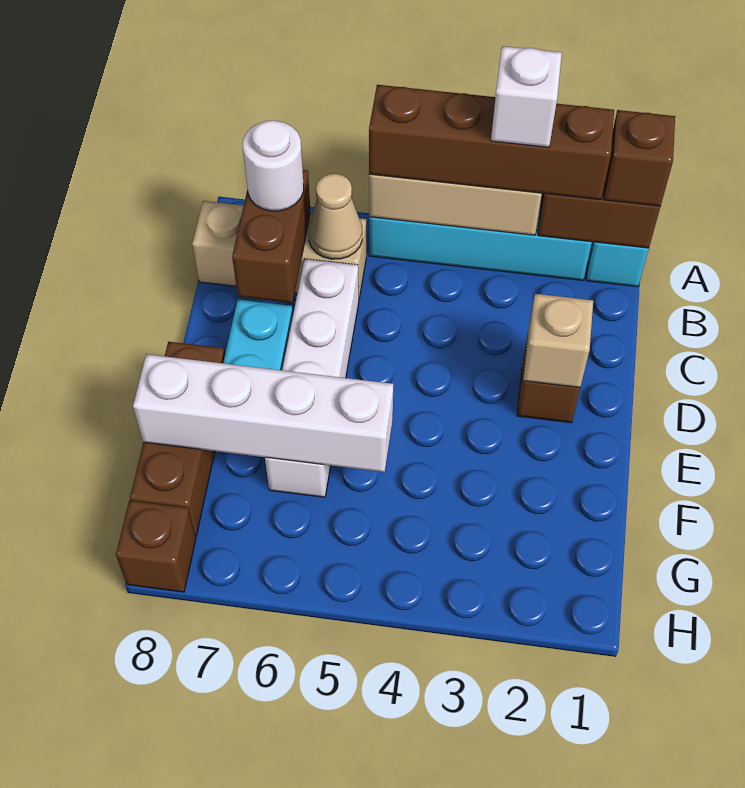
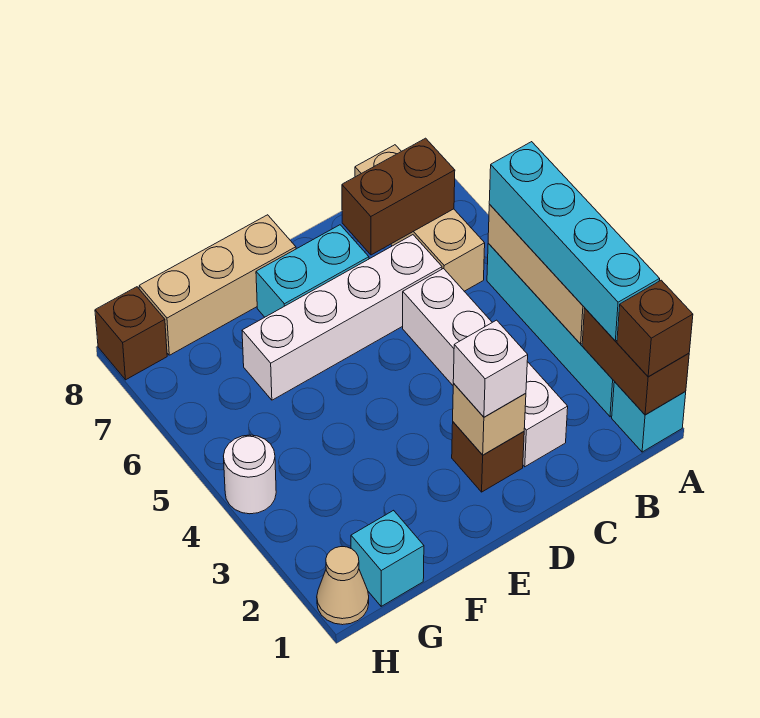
brown brick A2:A5 level 3 -> cyan brick A2:A5 level 3
white brick A3 level 4 -> white brick D2 level 3
tan cone B6 level 2 -> tan cone H1 level 1
white round brick B7 level 3 -> white round brick H4 level 1
brown brick E8:G8 level 1 -> tan brick E8:G8 level 1
white brick F5:F8 level 2 -> white brick C2:C5 level 1
none -> cyan brick G1 level 1

